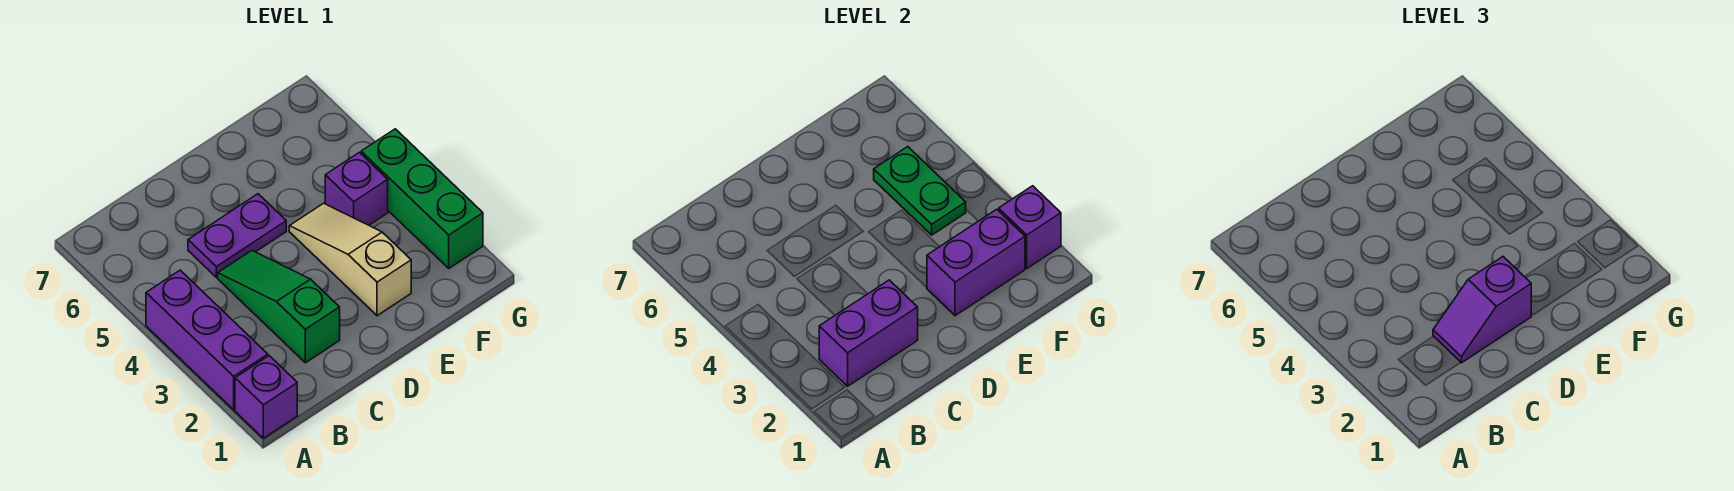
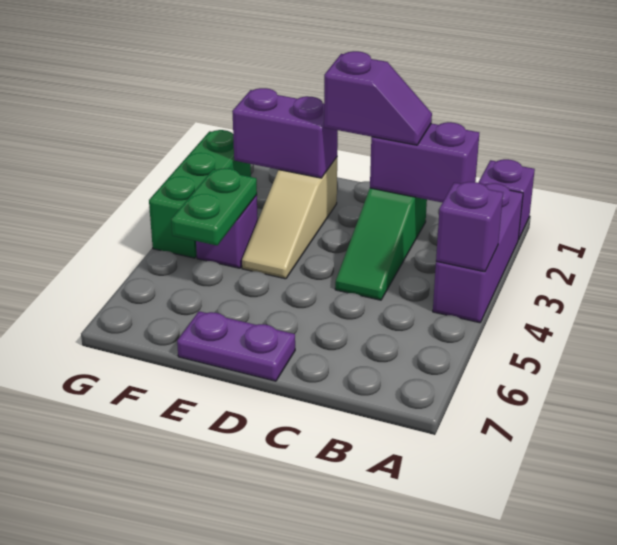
purple plate C5:D5 level 1 -> purple plate D7:E7 level 1
purple brick G2 level 2 -> purple brick A4 level 2

